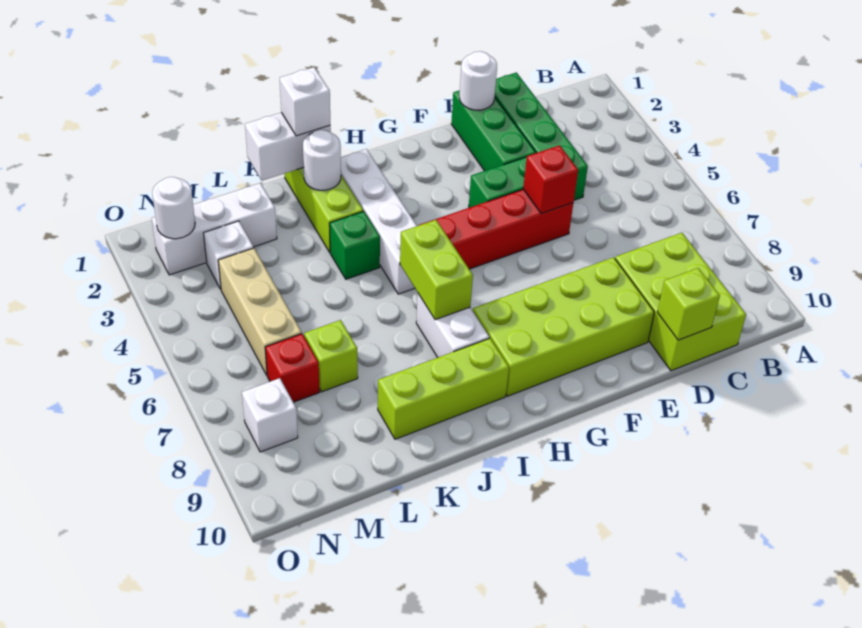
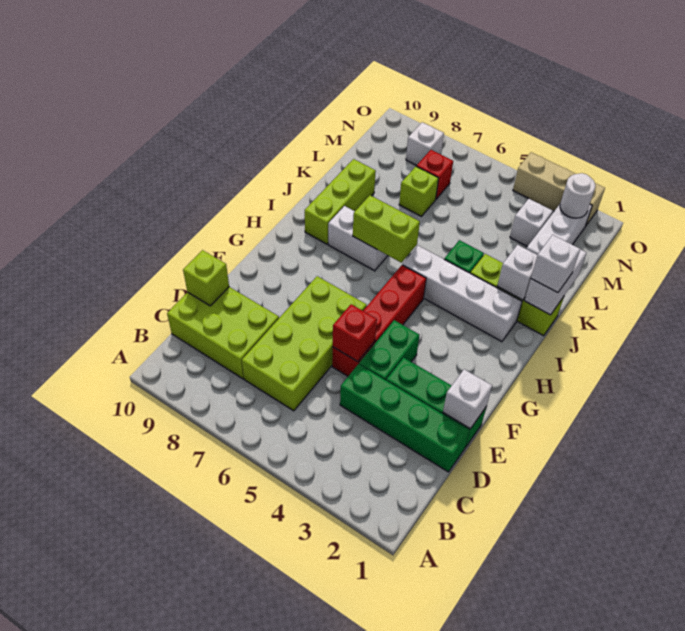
white round brick E1 level 2 -> white brick E1 level 2
lime brick E8:H9 level 1 -> lime brick C6:F7 level 1
white round brick J2 level 2 -> white brick J2 level 2
tan brick M4:M6 level 1 -> tan brick O2:O4 level 1

